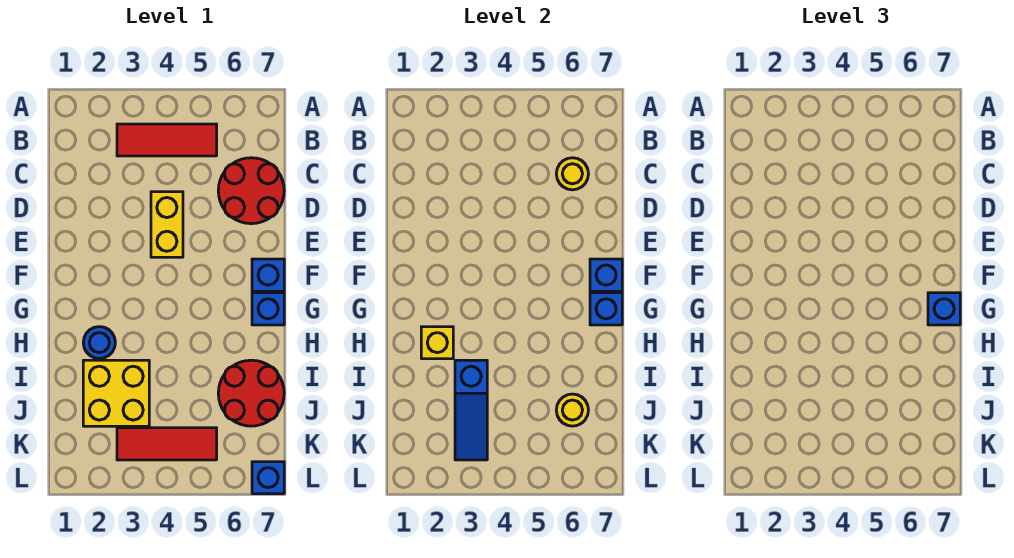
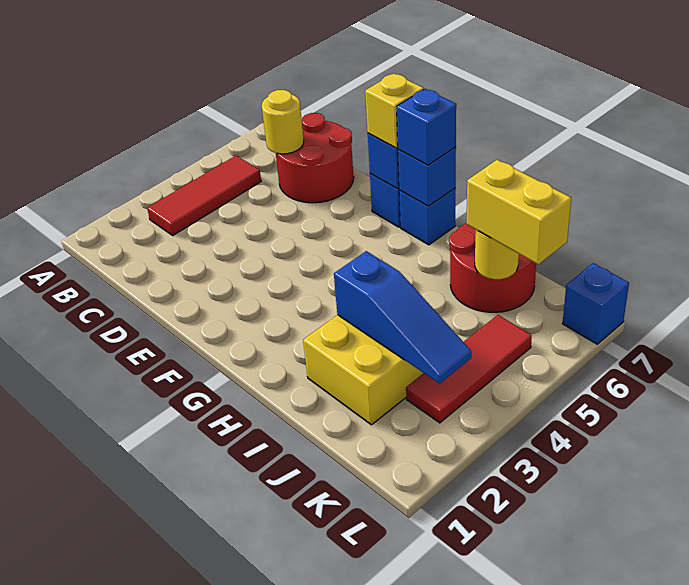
yellow brick D4:E4 level 1 -> yellow brick J6:K6 level 3
blue round brick H2 level 1 -> none
yellow brick H2 level 2 -> yellow brick F7 level 3

